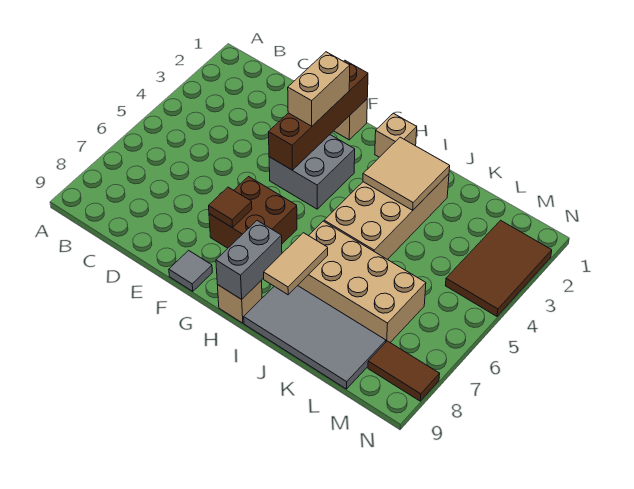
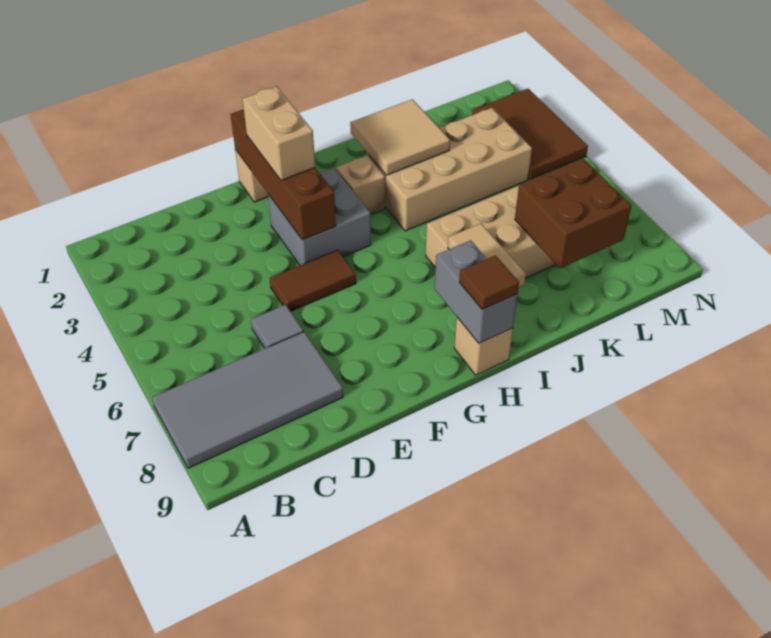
brown brick F6:G7 level 1 -> brown brick K7:L8 level 2
brown tile F7 level 2 -> brown tile H9 level 3
grey tile F9 level 1 -> grey tile D6 level 1
tan brick H1 level 1 -> tan brick H3 level 1
tan brick I2:J5 level 1 -> tan brick I3:L4 level 1
grey tile I8:L9 level 1 -> grey tile A7:D8 level 1
brown tile M8:N8 level 1 -> brown tile E5:F5 level 1

